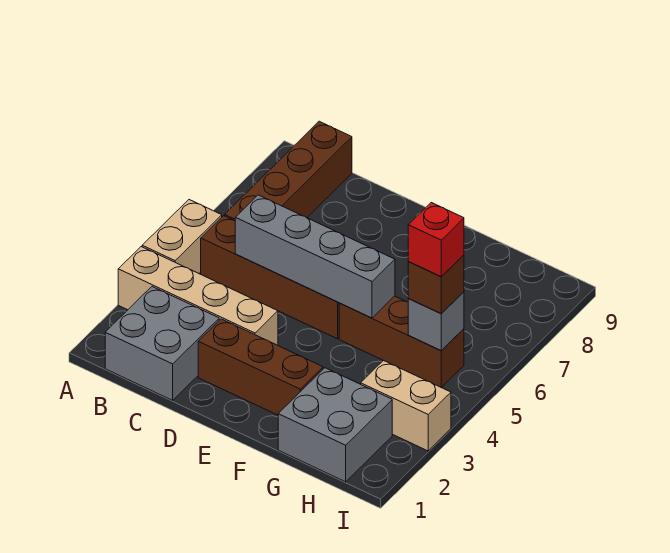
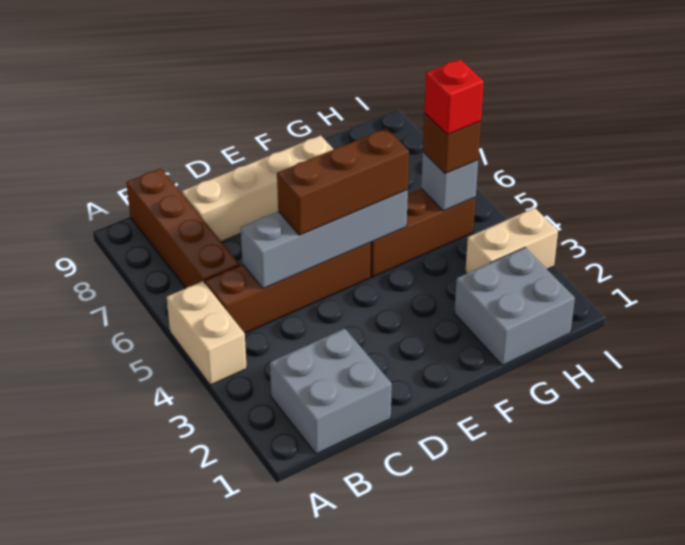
tan brick A3:D3 level 1 -> tan brick C8:F8 level 1
brown brick D2:F2 level 1 -> brown brick D5:F5 level 3

